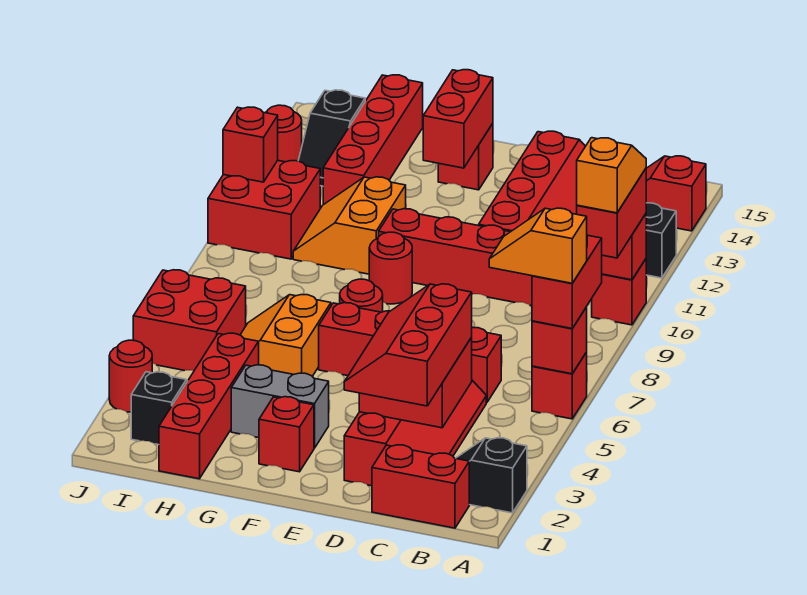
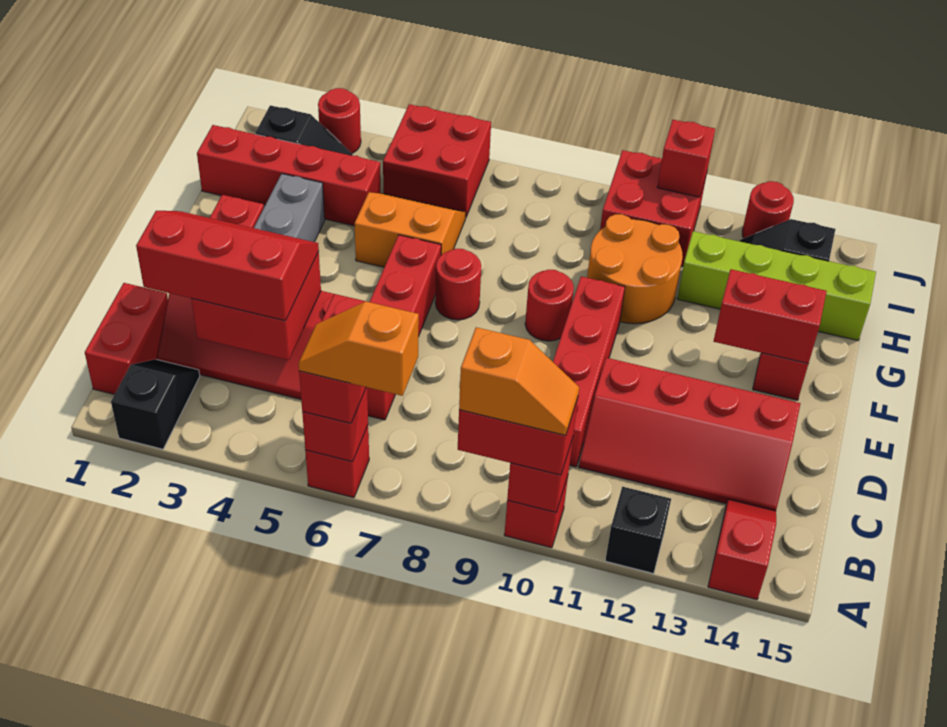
red brick A6:A7 level 3 -> red brick A6:B6 level 3
orange slope A6:B6 level 4 top A -> orange slope A6:A7 level 4 top 7
orange slope G10:H11 level 1 top G -> orange round brick G10:H11 level 1
red brick H12:H15 level 1 -> lime brick H12:H15 level 1

